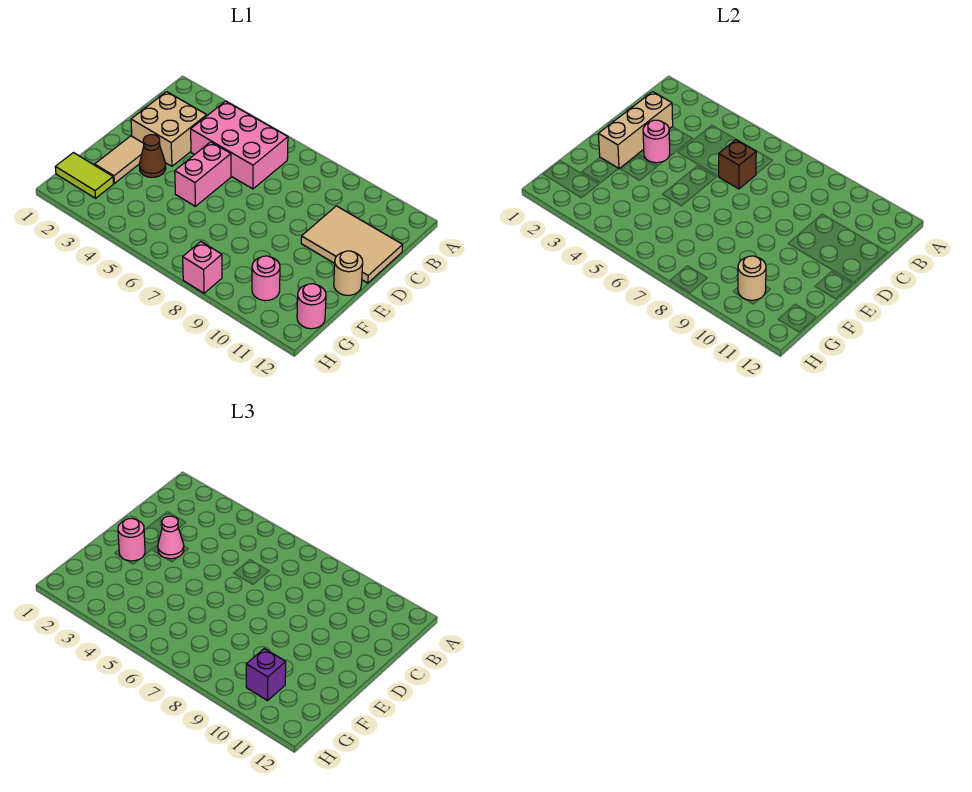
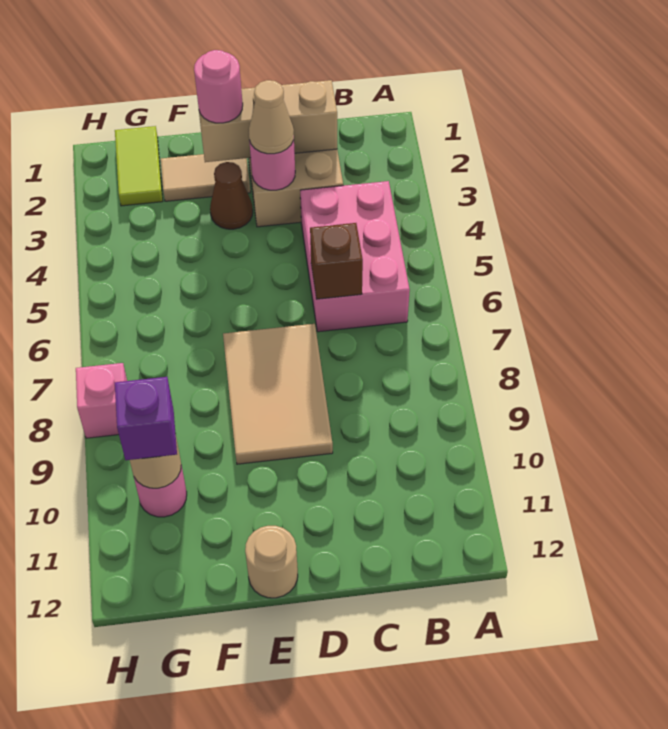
tan tile C10:D12 level 1 -> tan tile D7:E9 level 1
pink cone D3 level 3 -> tan cone D3 level 3
pink brick D5:E5 level 1 -> none
pink round brick G12 level 1 -> none

